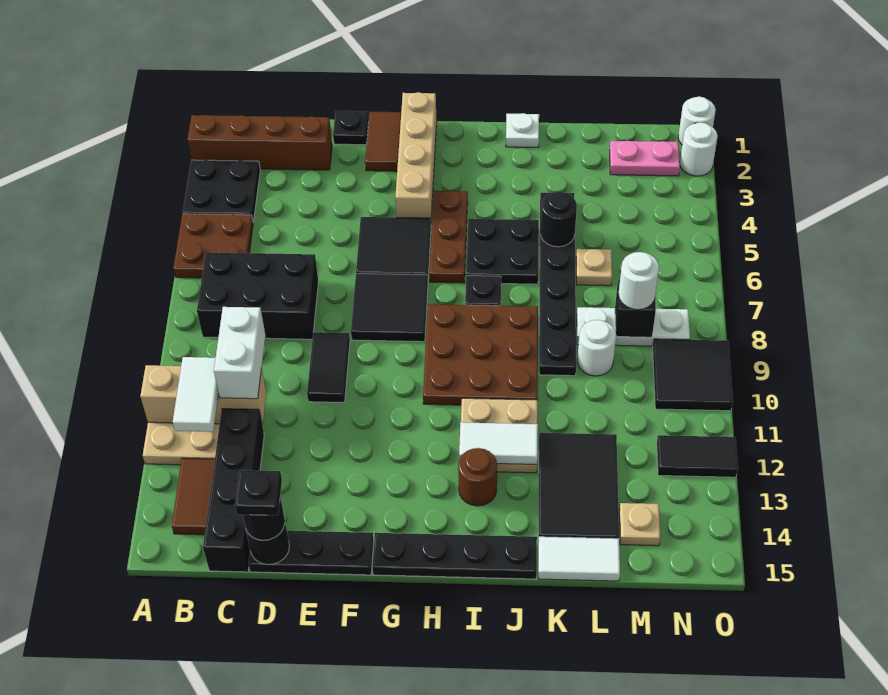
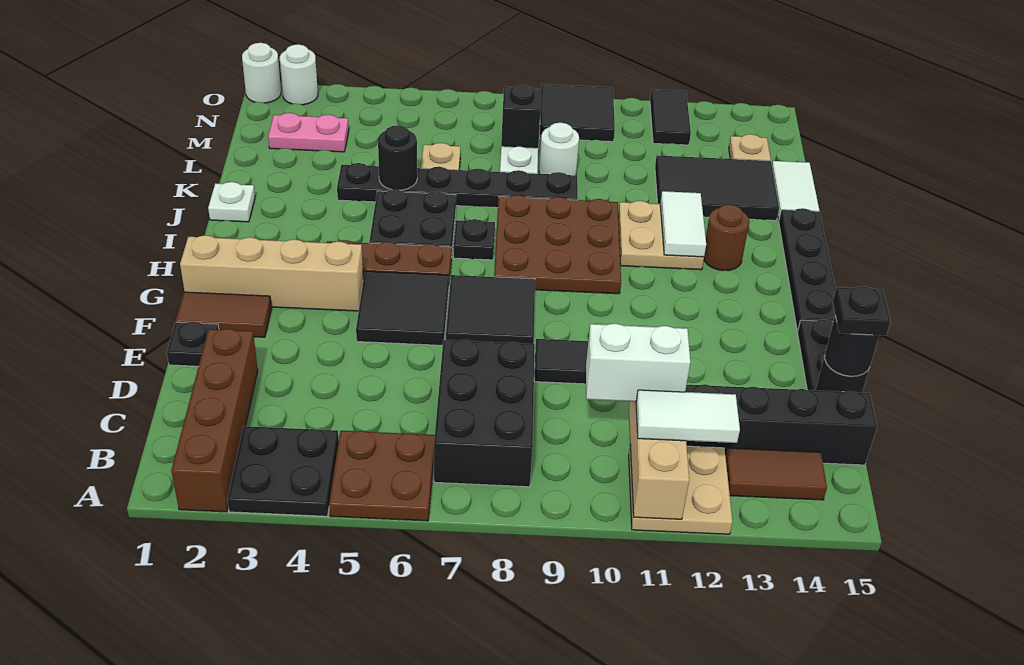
pink plate M2:N2 level 1 -> pink plate M2:M3 level 1
white round brick M8 level 3 -> none

